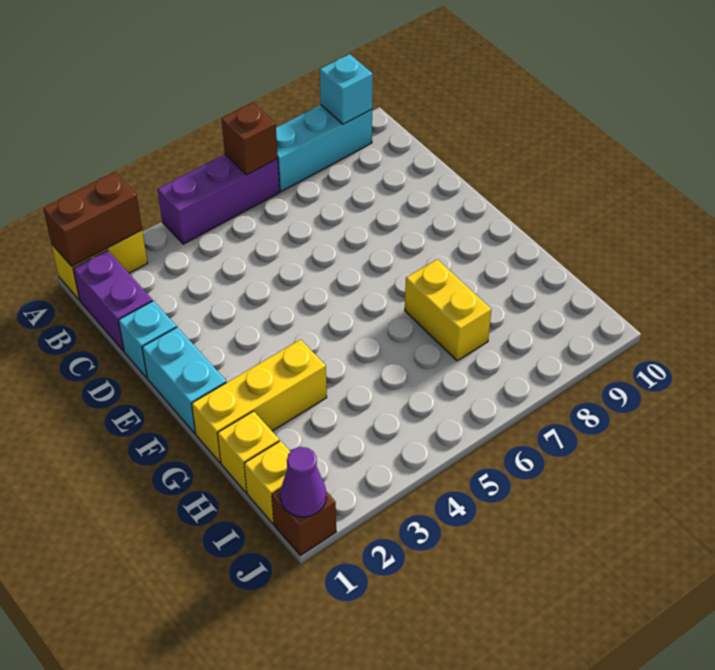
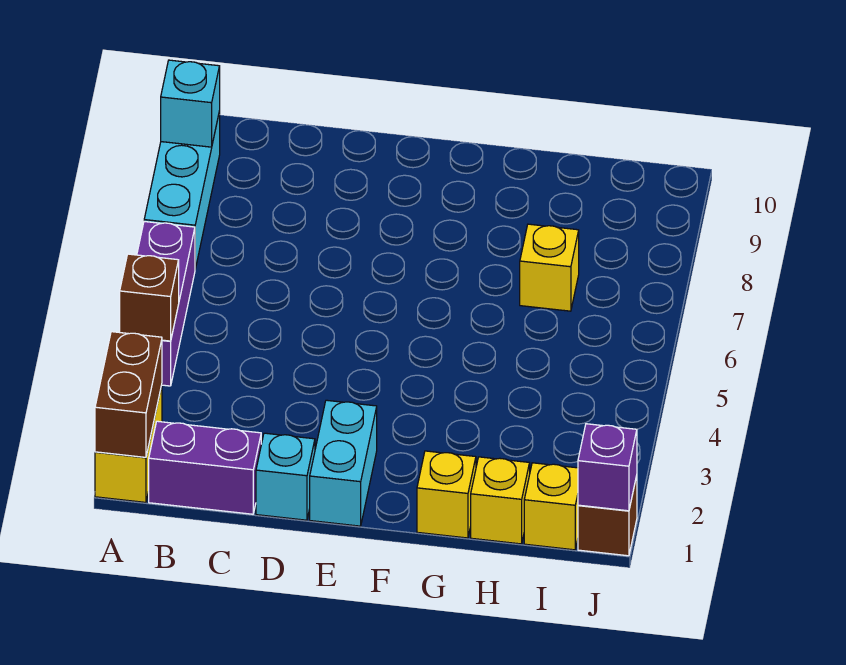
brown brick A6 level 2 -> brown brick A4 level 2
cyan brick E1:F1 level 1 -> cyan brick E1:E2 level 1
yellow brick G1:G3 level 1 -> yellow brick G1 level 1
yellow brick G7:H7 level 1 -> yellow brick H7 level 1
purple cone J1 level 2 -> purple brick J1 level 2

